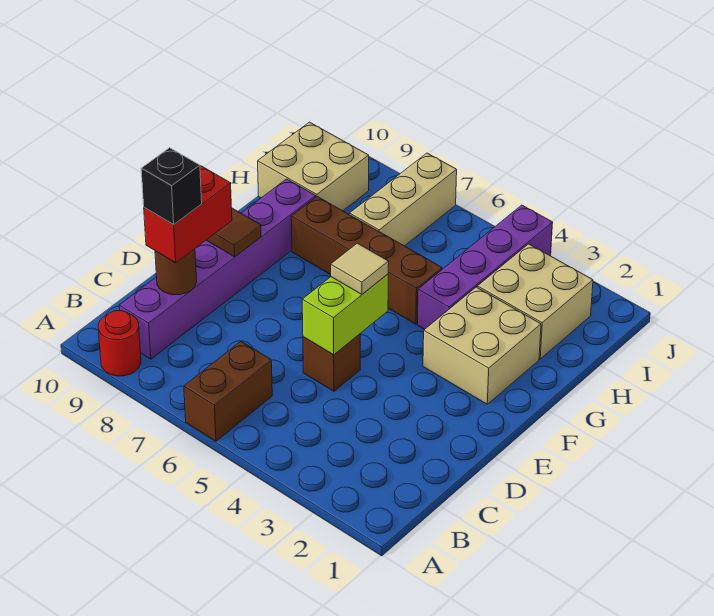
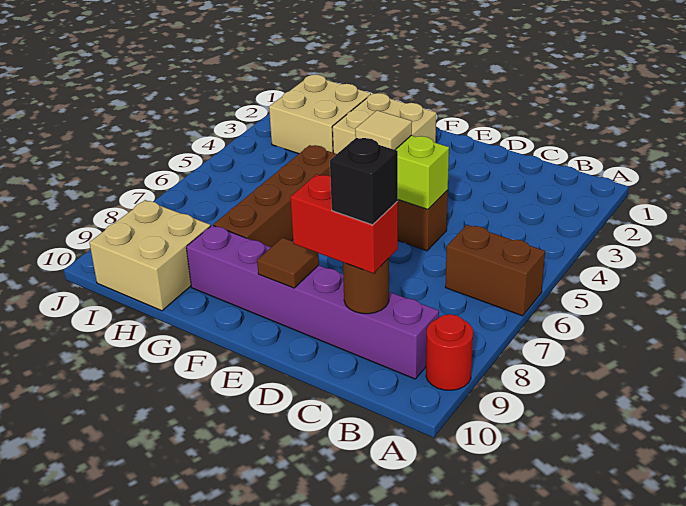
purple brick G4:J4 level 1 -> none
tan brick H7:J7 level 1 -> none

